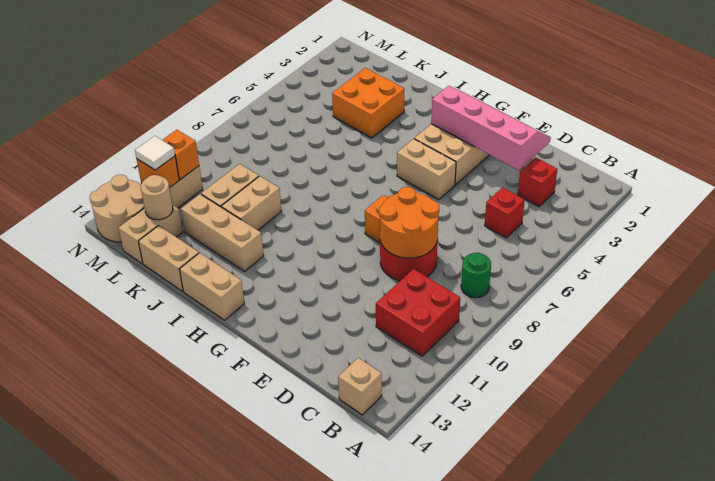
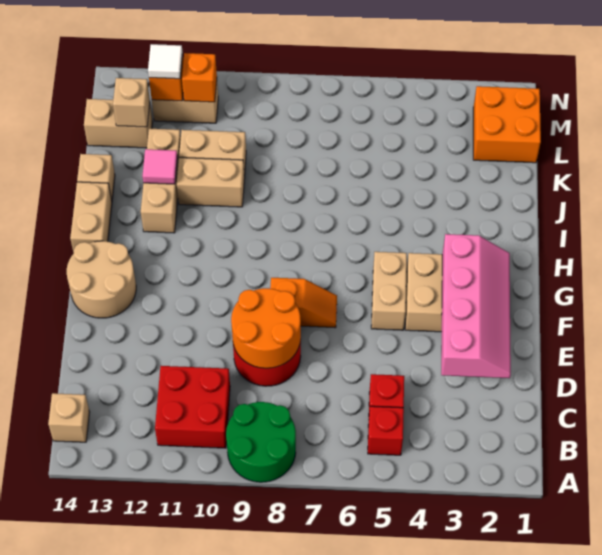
green round brick B8 level 1 -> green round brick A8:B9 level 1
red brick C3 level 1 -> red brick B5 level 1
orange brick J3:K4 level 1 -> orange brick L1:M2 level 1
none -> pink tile J12 level 2
tan brick J14:K14 level 1 -> tan brick J14 level 1
tan round brick L13 level 2 -> tan brick L13 level 2
tan round brick M13:N14 level 1 -> tan round brick F13:G14 level 1

